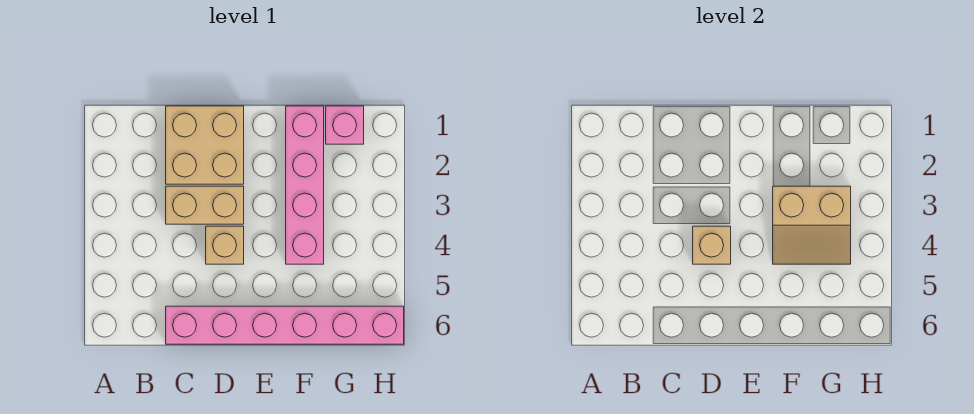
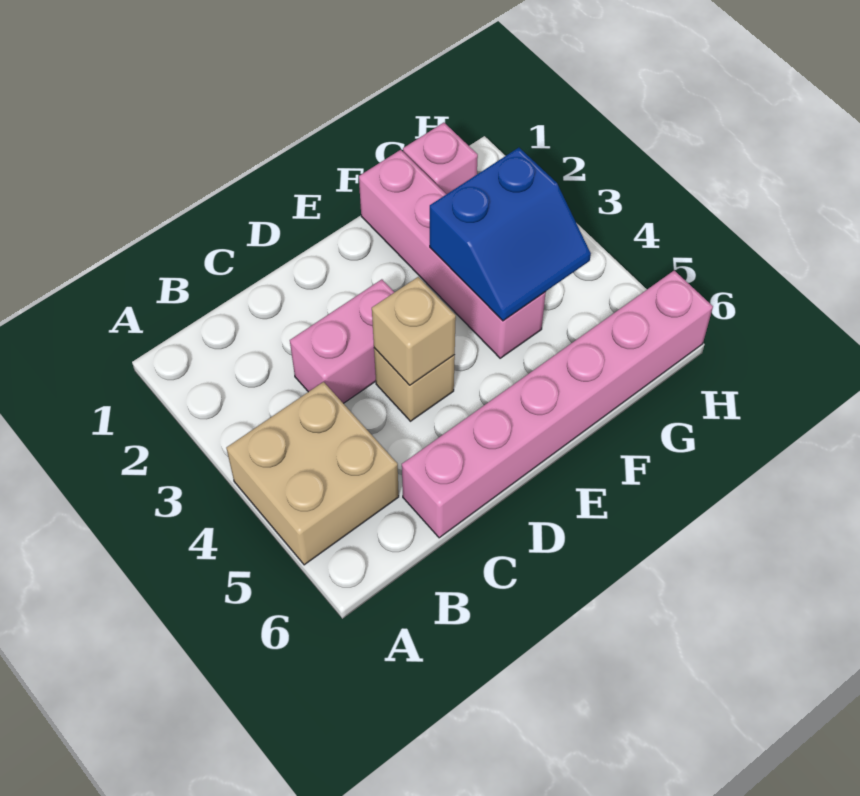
tan brick C1:D2 level 1 -> tan brick A4:B5 level 1
tan brick C3:D3 level 1 -> pink brick C3:D3 level 1
tan slope F3:G4 level 2 top 3 -> blue slope F3:G4 level 2 top 3

